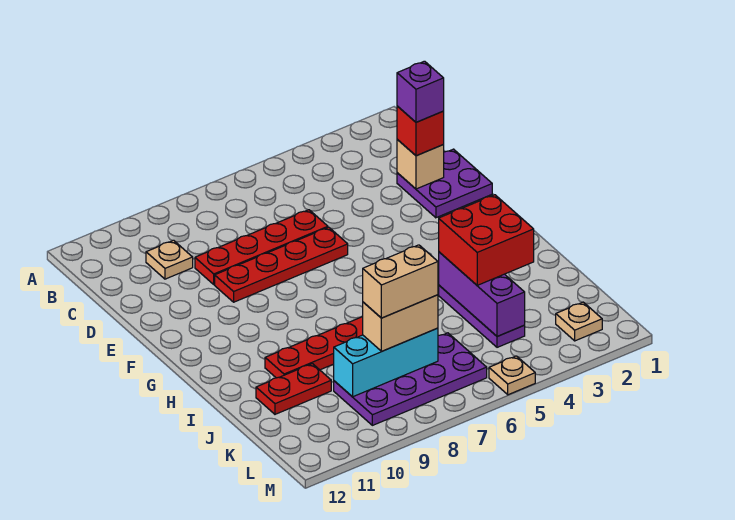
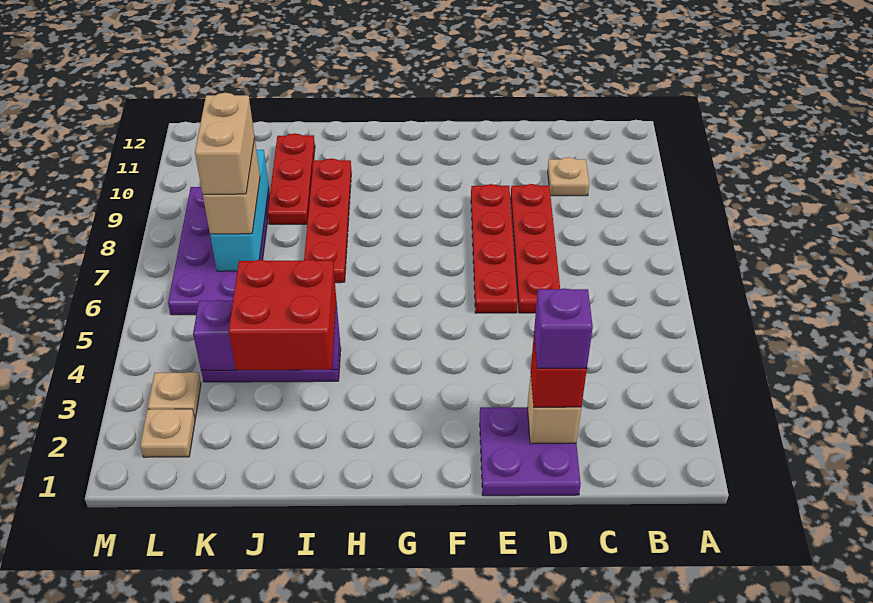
red plate J10:J11 level 1 -> red plate J9:J11 level 1
tan plate M5 level 1 -> tan plate L3 level 1

